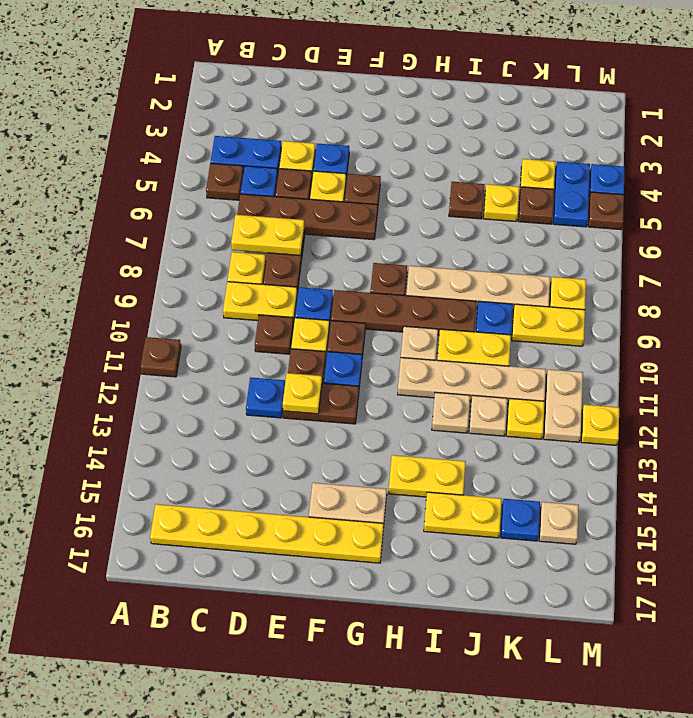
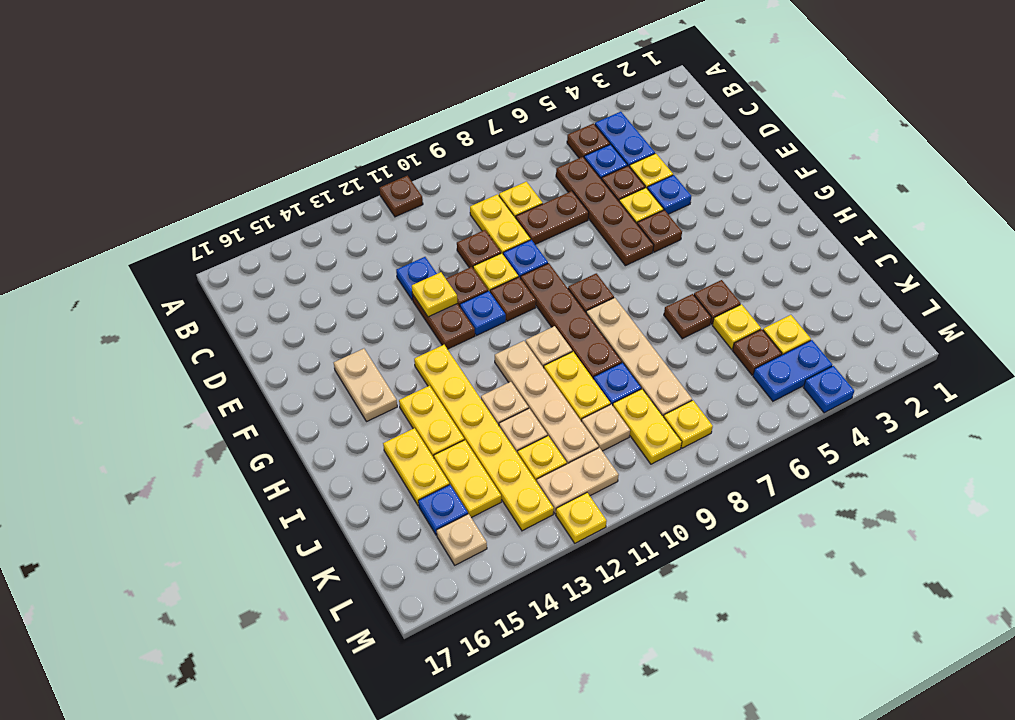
yellow plate B16:G16 level 1 -> yellow plate G13:L13 level 1
yellow plate C7:D7 level 2 -> yellow plate J14:K14 level 1
none -> tan plate K10 level 1
brown plate M5 level 1 -> brown plate I6 level 1

